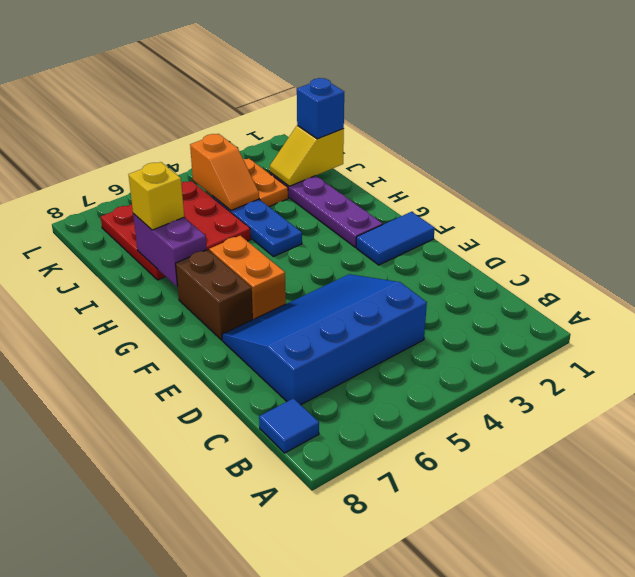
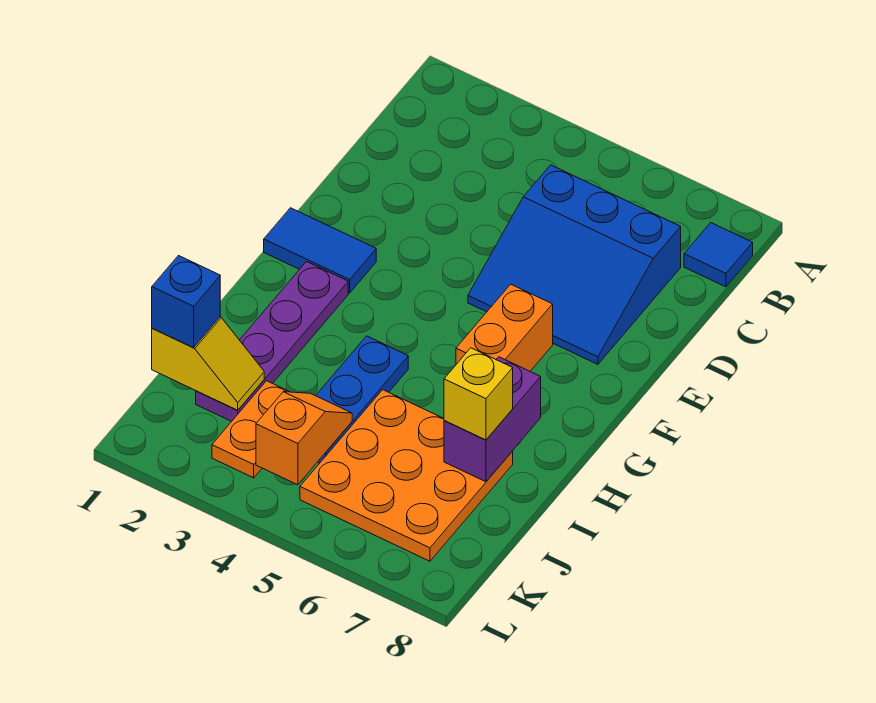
blue slope C4:E7 level 1 top C -> blue slope C5:E7 level 1 top C
brown brick F7:G7 level 1 -> none
red plate I5:K7 level 1 -> orange plate I5:K7 level 1

